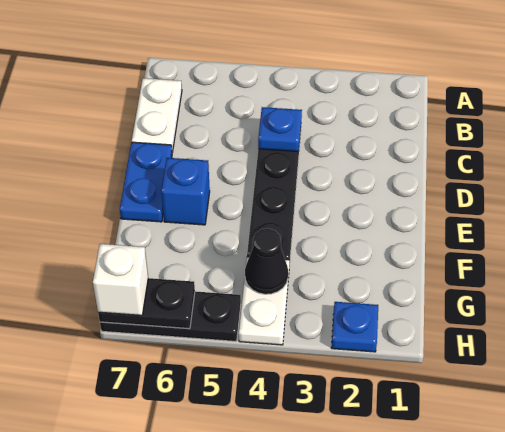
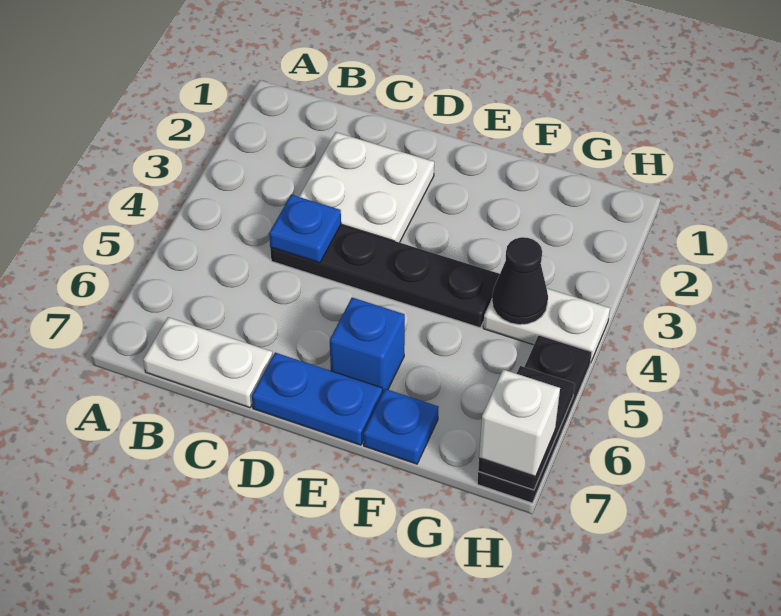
none -> white plate C2:D3 level 1
blue plate H2 level 1 -> blue plate F7 level 1

